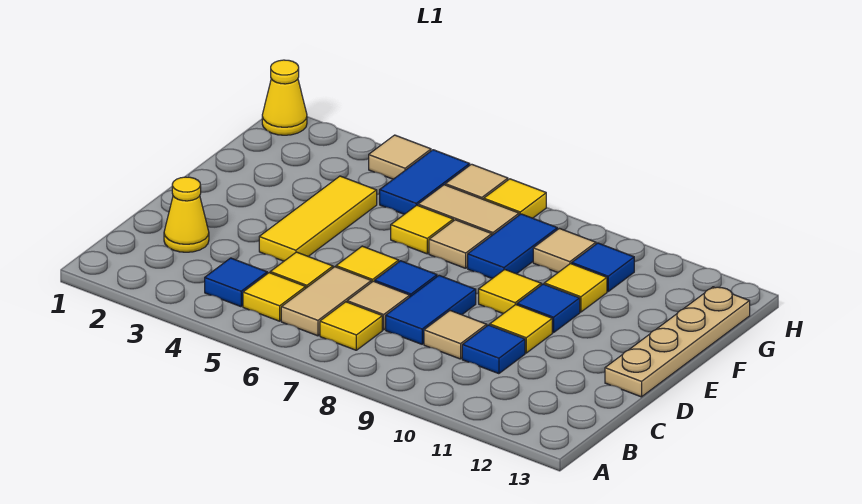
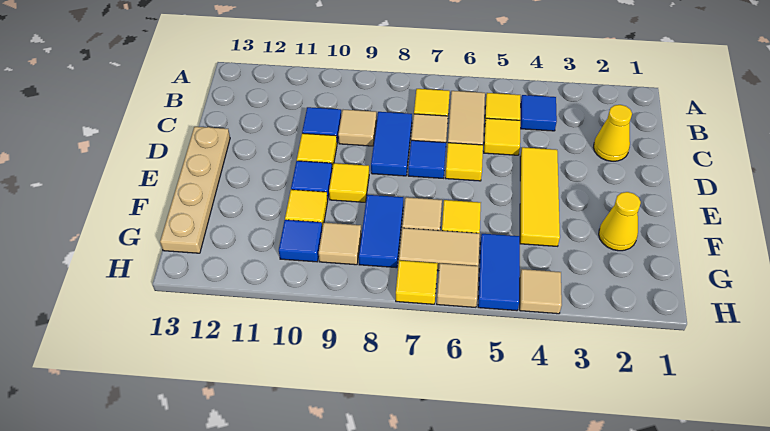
yellow cone H1 level 1 -> yellow cone F2 level 1

